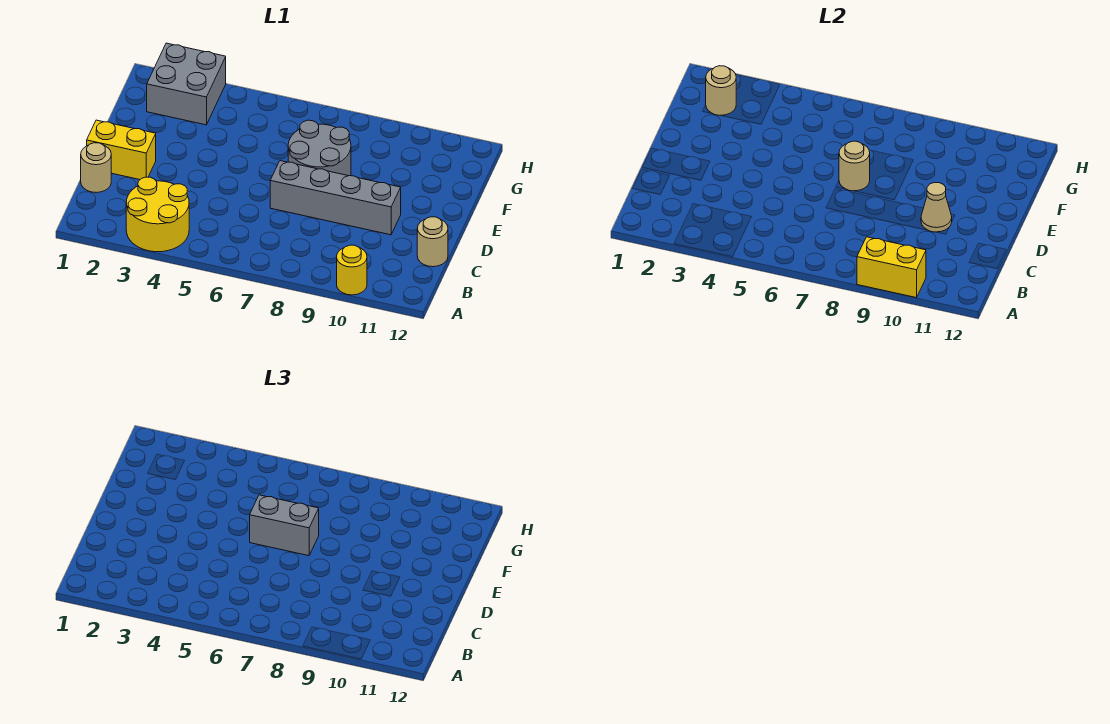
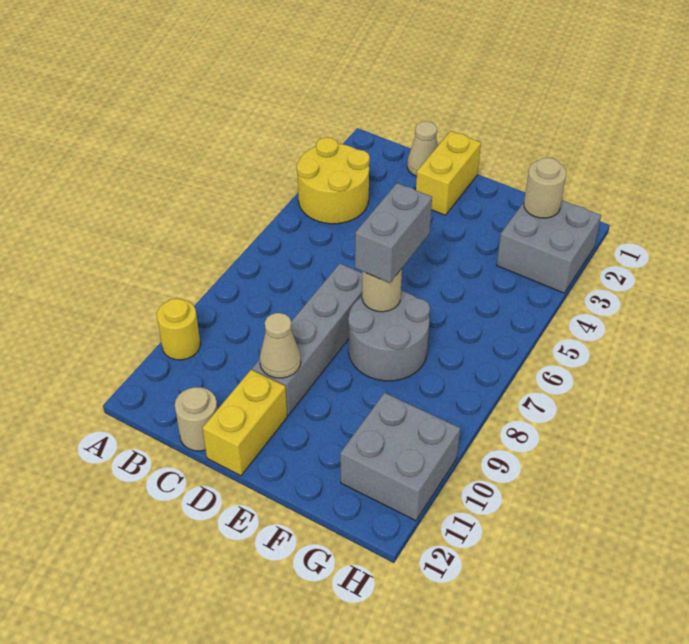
yellow brick A9:A10 level 2 -> yellow brick D11:D12 level 1
tan round brick C1 level 1 -> tan cone C1 level 1
none -> grey brick G10:H11 level 1

